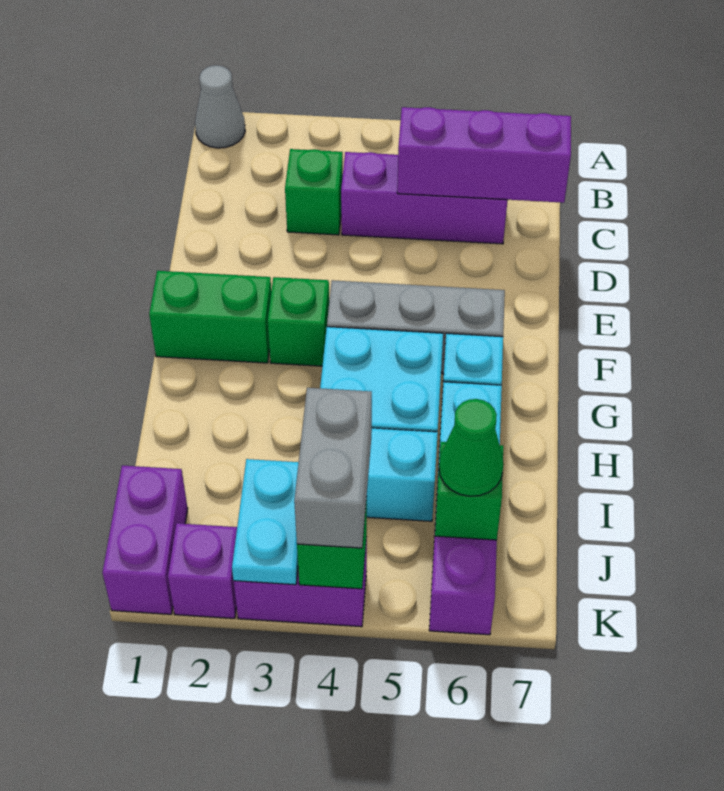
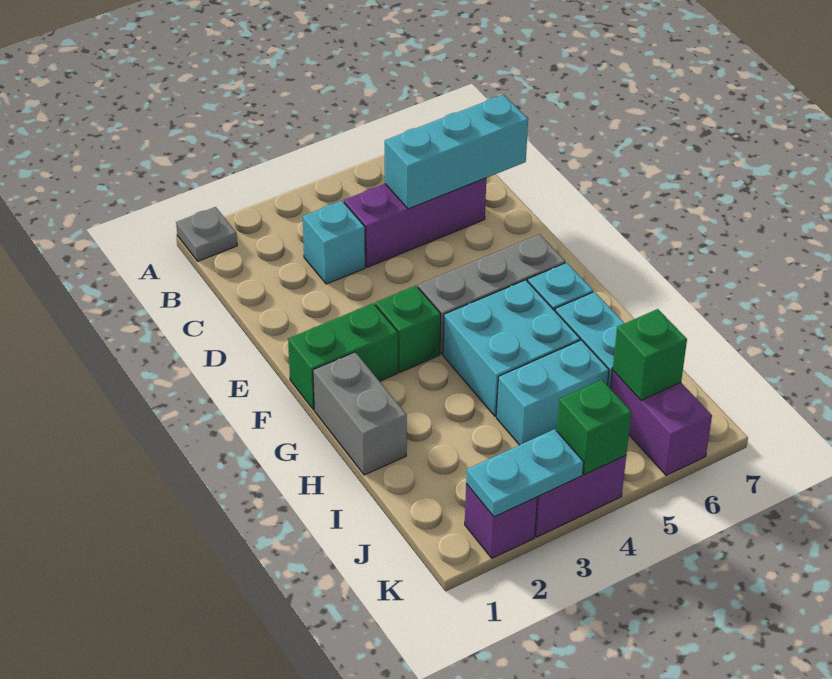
grey cone A1 level 1 -> grey plate A1 level 1
green brick C3 level 1 -> cyan brick C3 level 1
purple brick C5:C7 level 2 -> cyan brick C5:C7 level 2
purple brick J1:K1 level 1 -> none
cyan plate J3:K3 level 2 -> cyan plate K2:K3 level 2
grey brick J4:K4 level 3 -> grey brick G1:H1 level 1
green cone J6 level 3 -> none

